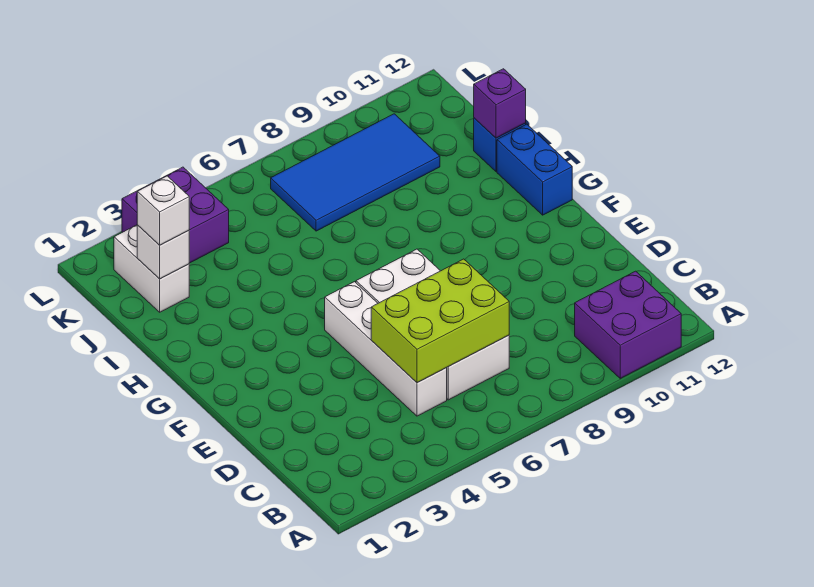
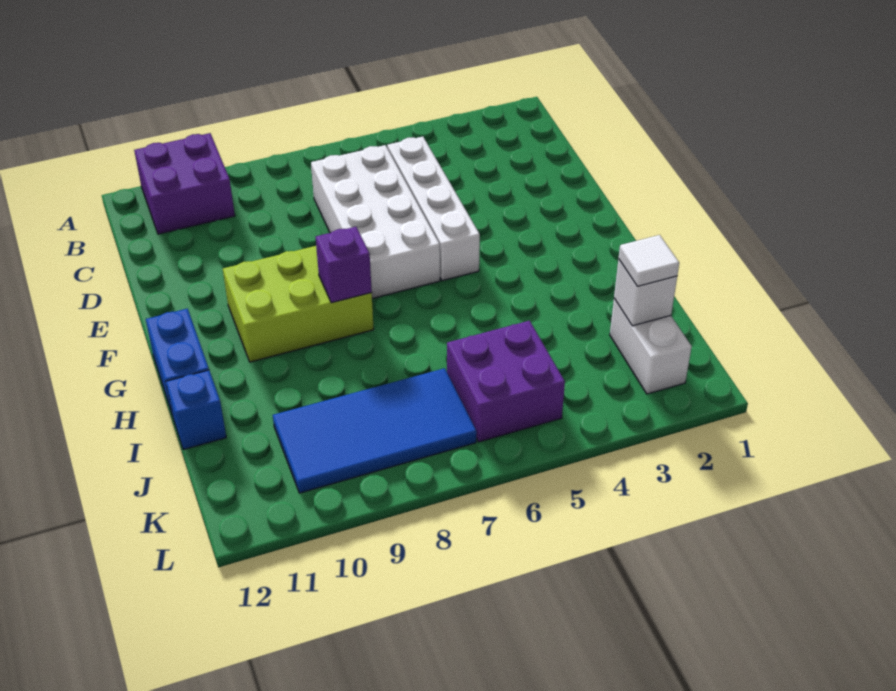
lime brick C5:D7 level 2 -> lime brick F8:G10 level 1
purple brick I12 level 2 -> purple brick G8 level 2
white brick J2 level 3 -> white tile J2 level 3
purple brick K3:L4 level 1 -> purple brick J5:K6 level 1

